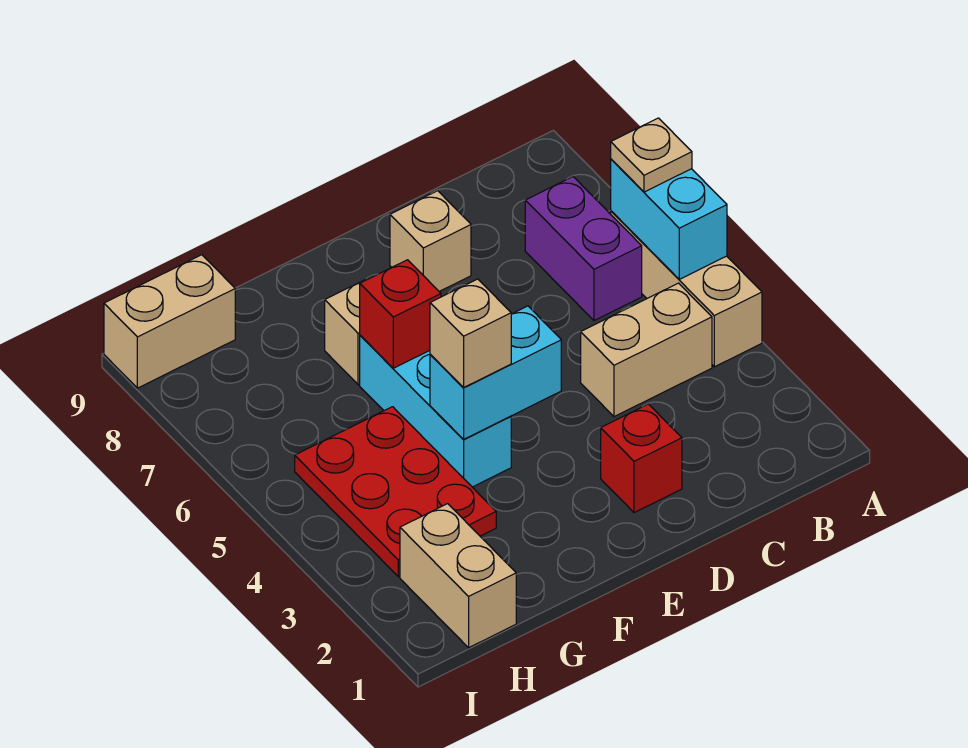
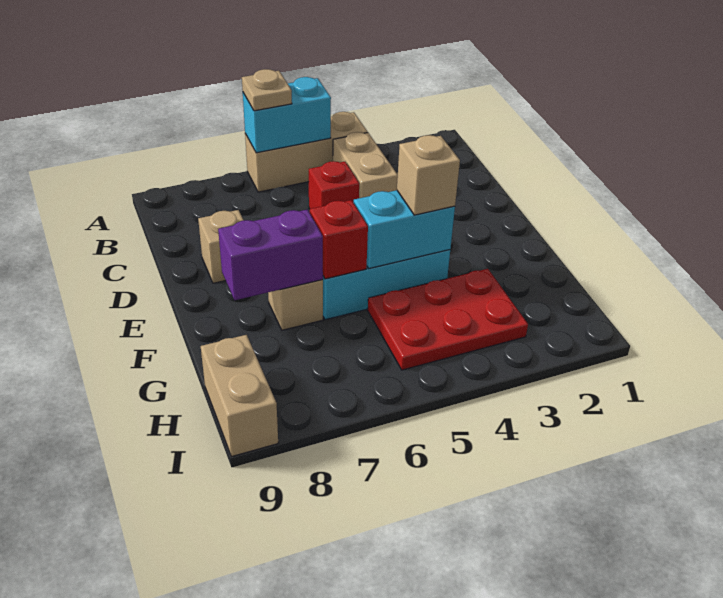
purple brick B6:B7 level 1 -> purple brick F7:F8 level 2
red brick D2 level 1 -> red brick C5 level 1
cyan brick E4:F4 level 2 -> cyan brick F4:F5 level 2
tan brick H1:H2 level 1 -> none

